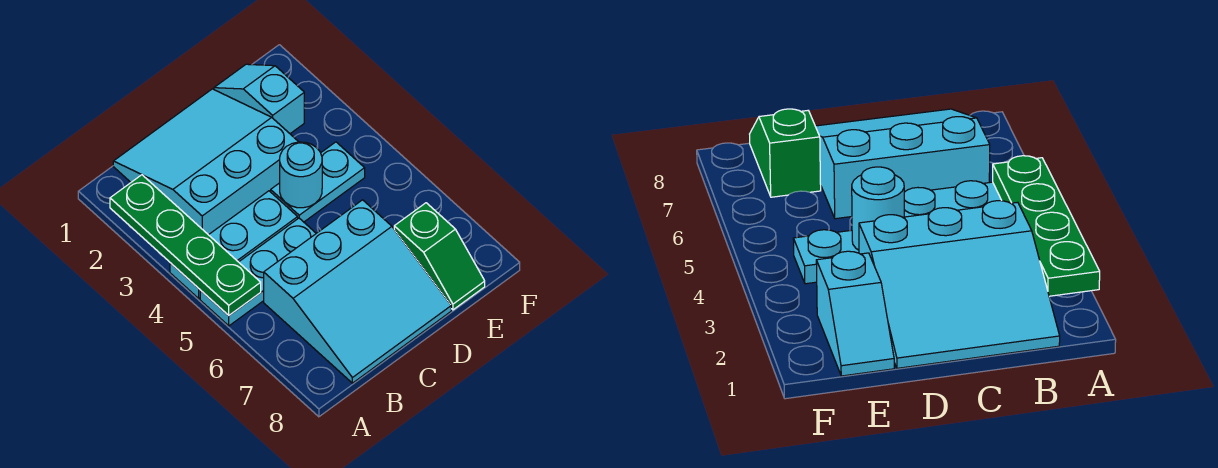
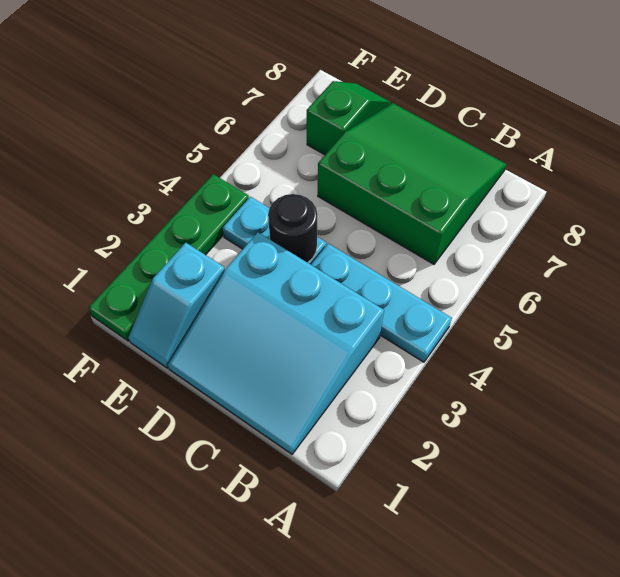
green plate A2:A5 level 2 -> green plate F1:F4 level 1
cyan plate A5:C5 level 1 -> none
cyan slope B6:D8 level 1 top 6 -> green slope B6:D8 level 1 top 6
cyan round brick D4 level 2 -> black round brick D4 level 2

